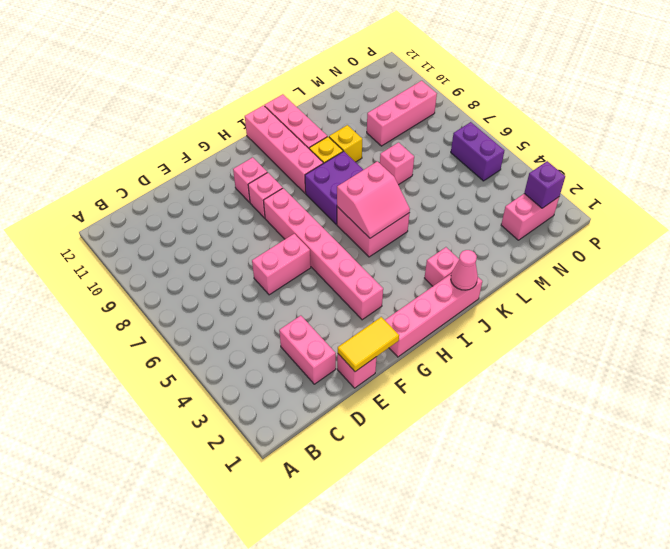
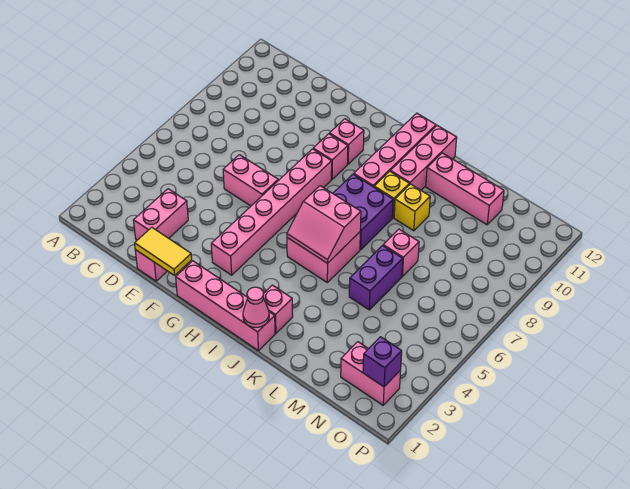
pink brick M9:O9 level 1 -> pink brick K11:M11 level 1
purple brick O5:O6 level 1 -> purple brick L5:L6 level 1

